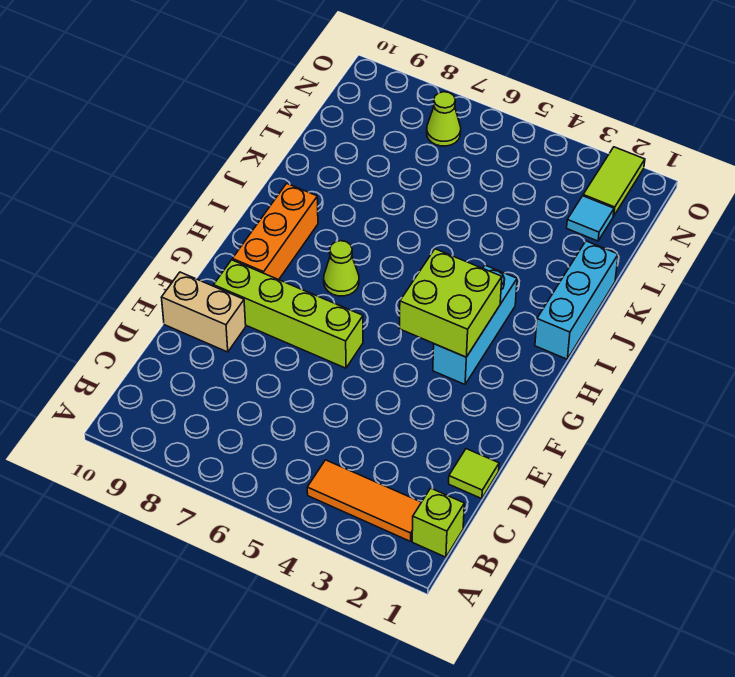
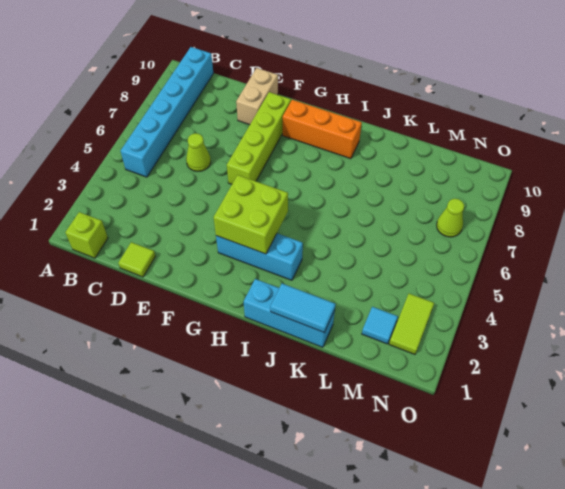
orange tile B2:B4 level 1 -> none
none -> cyan brick B5:B10 level 1
lime cone H7 level 1 -> lime cone D6 level 1
none -> cyan tile J1:K1 level 2
lime tile N2:O2 level 1 -> lime tile N2:N3 level 1

